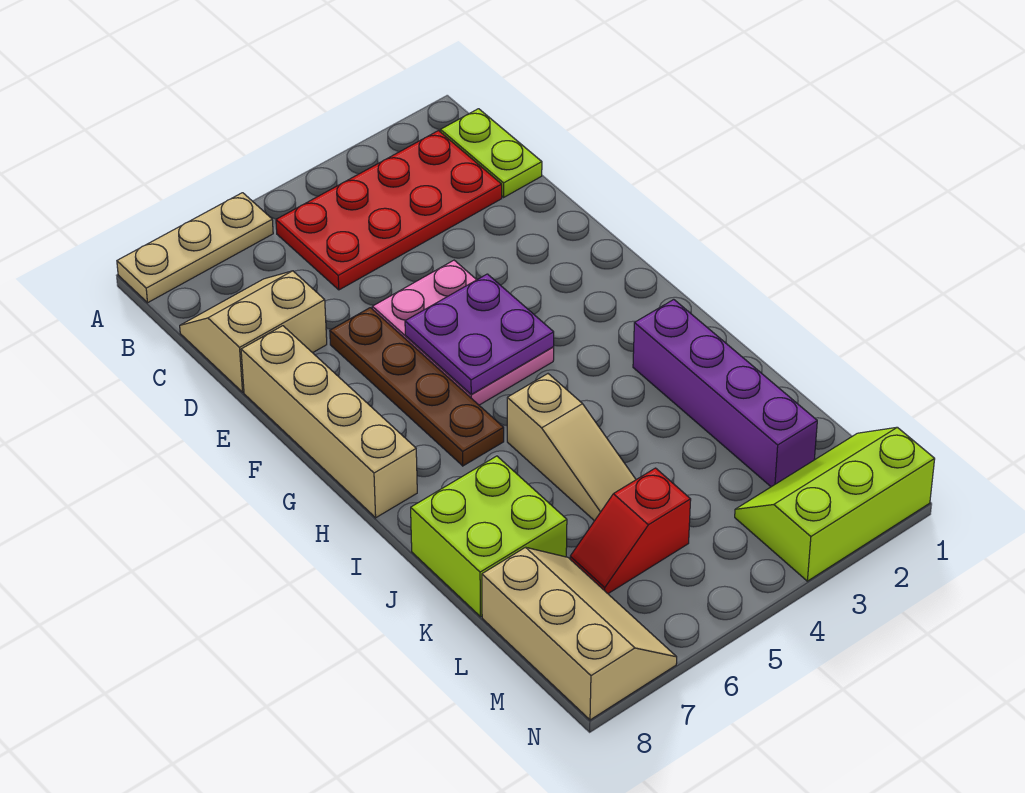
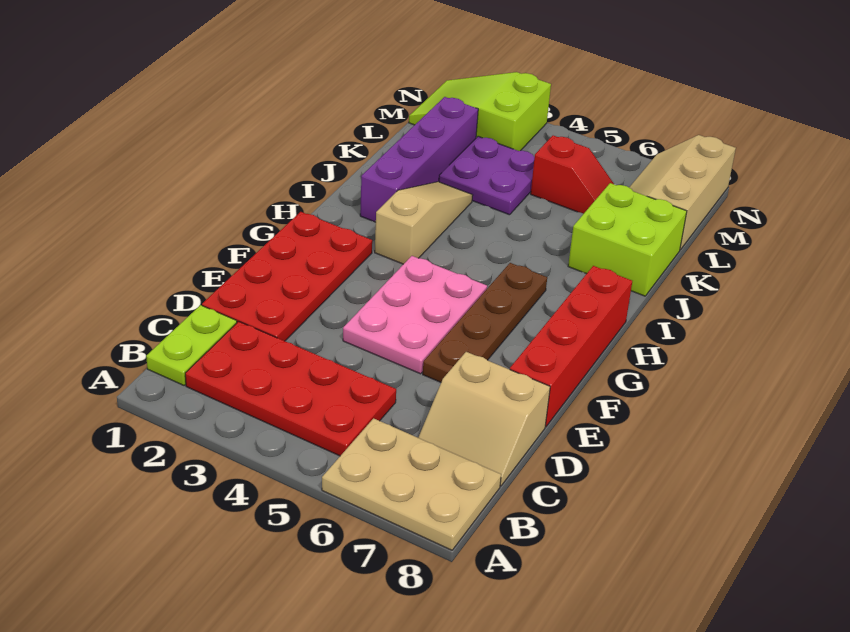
tan plate A6:A8 level 1 -> tan plate A6:B8 level 1
none -> red plate D1:G2 level 1
tan brick E8:H8 level 1 -> red brick E8:H8 level 1
purple plate F4:G5 level 2 -> purple plate K3:L4 level 1
tan slope I5:K5 level 1 top I -> tan slope H3:J3 level 1 top H
lime slope M1:N3 level 1 top N -> lime slope M1:N3 level 1 top 3

